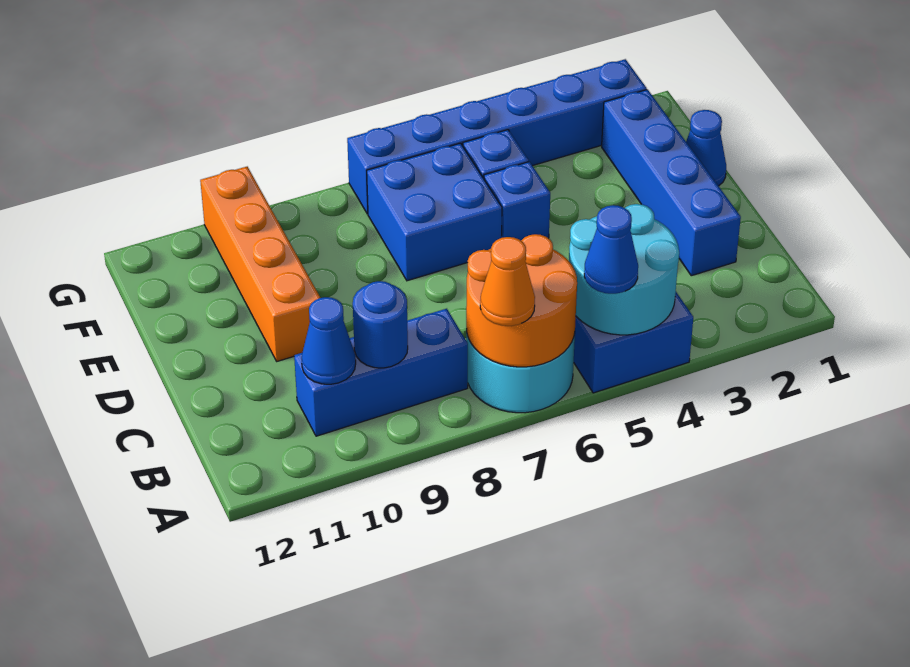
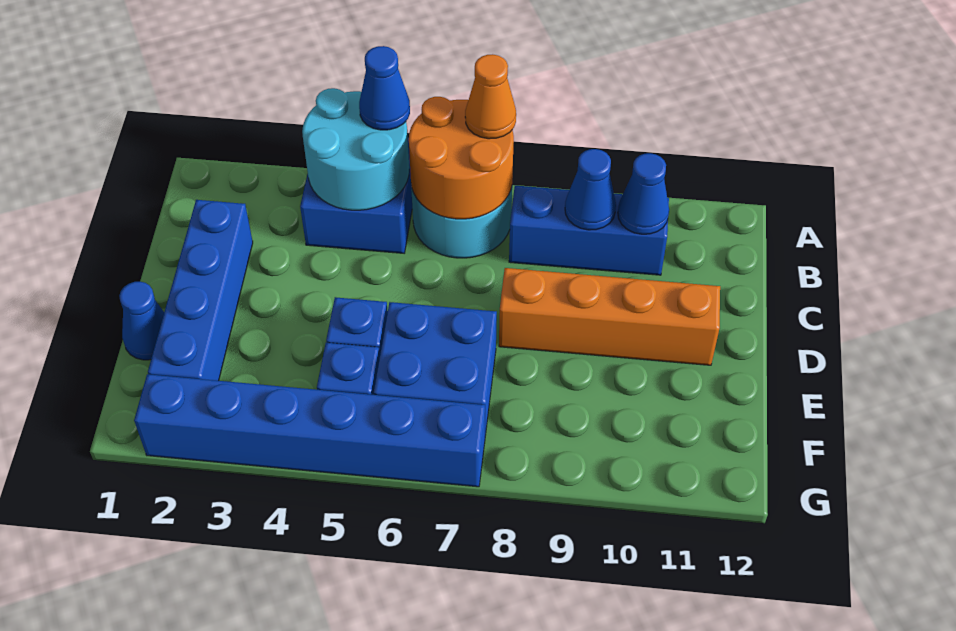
blue round brick B9 level 2 -> blue cone B9 level 2
orange brick D10:G10 level 1 -> orange brick D8:D11 level 1

